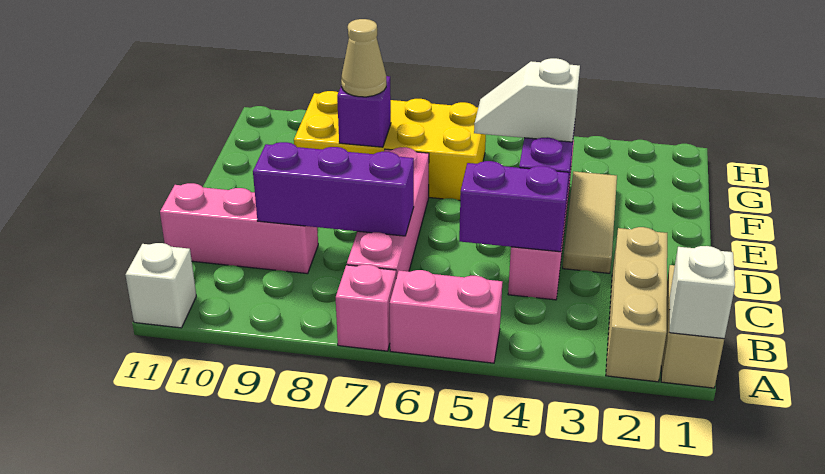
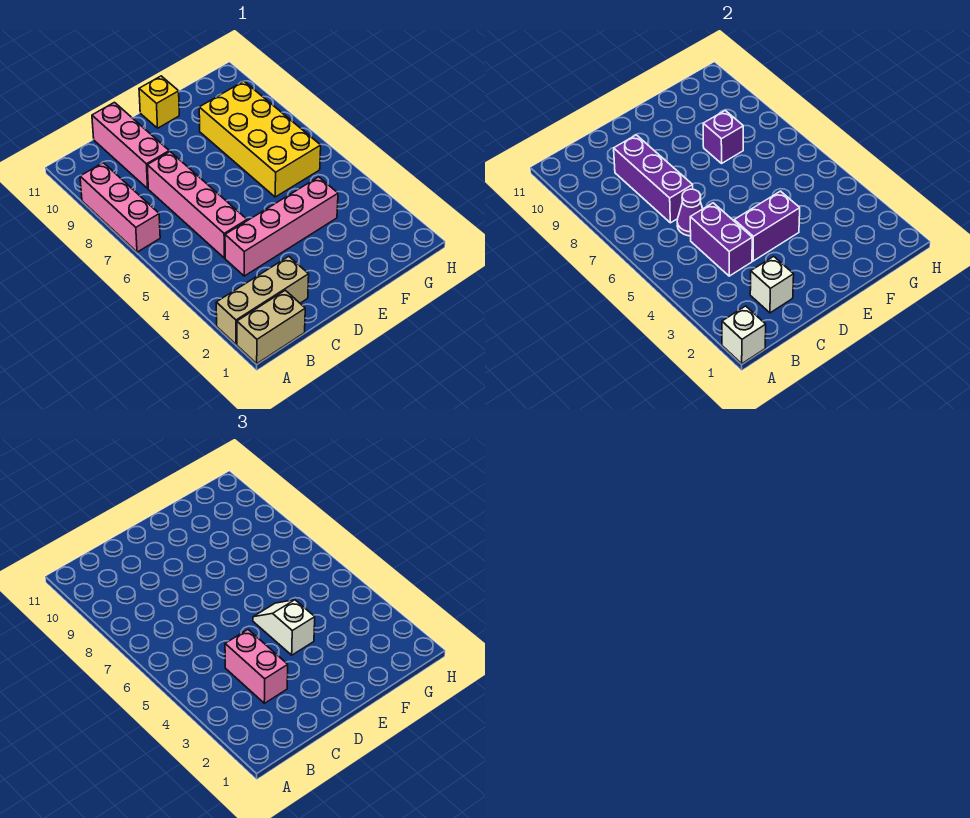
pink brick A5:A6 level 1 -> pink brick C3:C4 level 3
pink brick A7 level 1 -> pink brick A7:A9 level 1
white brick A11 level 1 -> white brick C2 level 2
pink brick B7:E7 level 1 -> pink brick C5:C8 level 1
none -> purple cone C6 level 2
tan tile D3:F3 level 1 -> none
none -> yellow brick E11 level 1
tan cone F8 level 3 -> none

